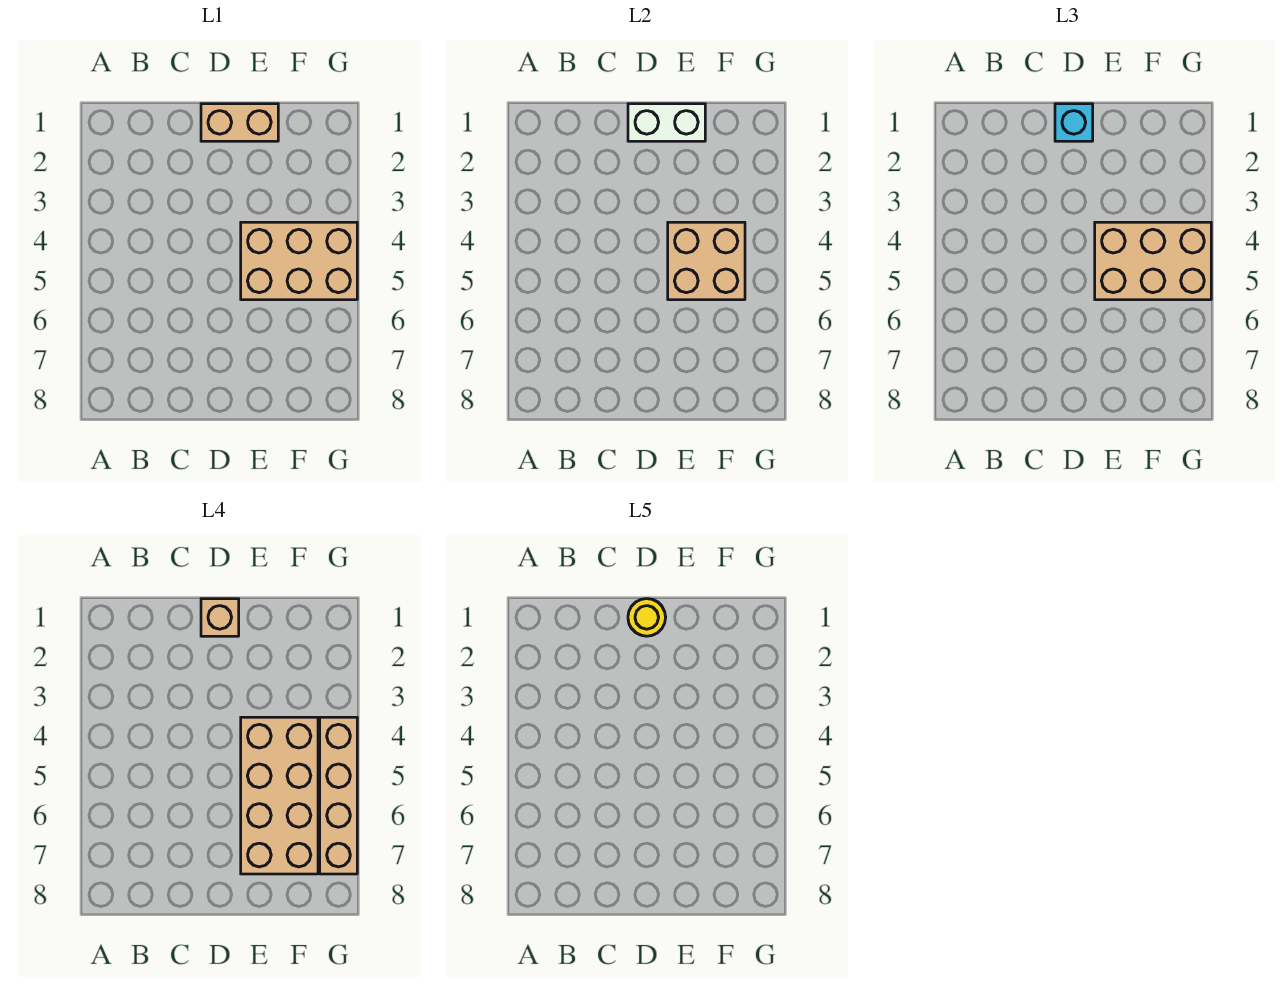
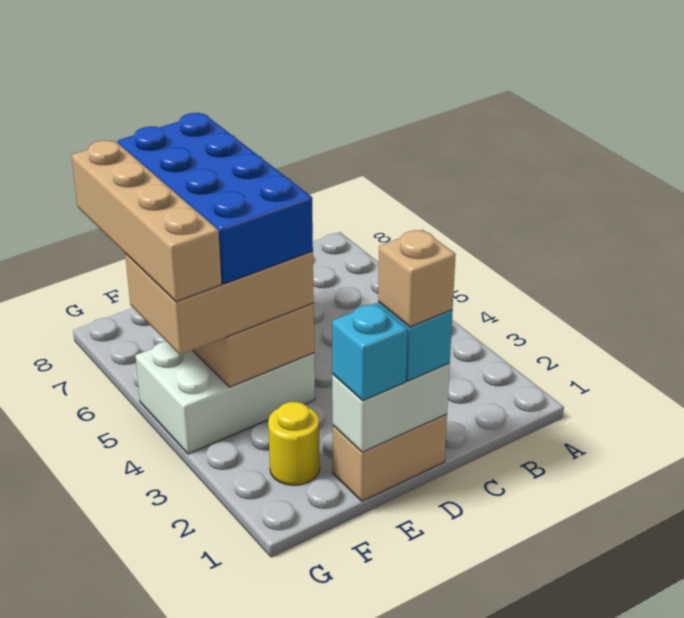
yellow round brick D1 level 5 -> yellow round brick F2 level 1
none -> cyan brick E1 level 3
tan brick E4:G5 level 1 -> white brick E4:G5 level 1
tan brick E4:F7 level 4 -> blue brick E4:F7 level 4

